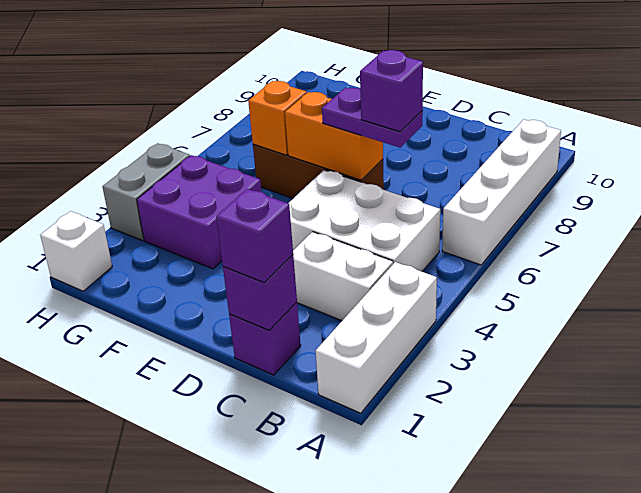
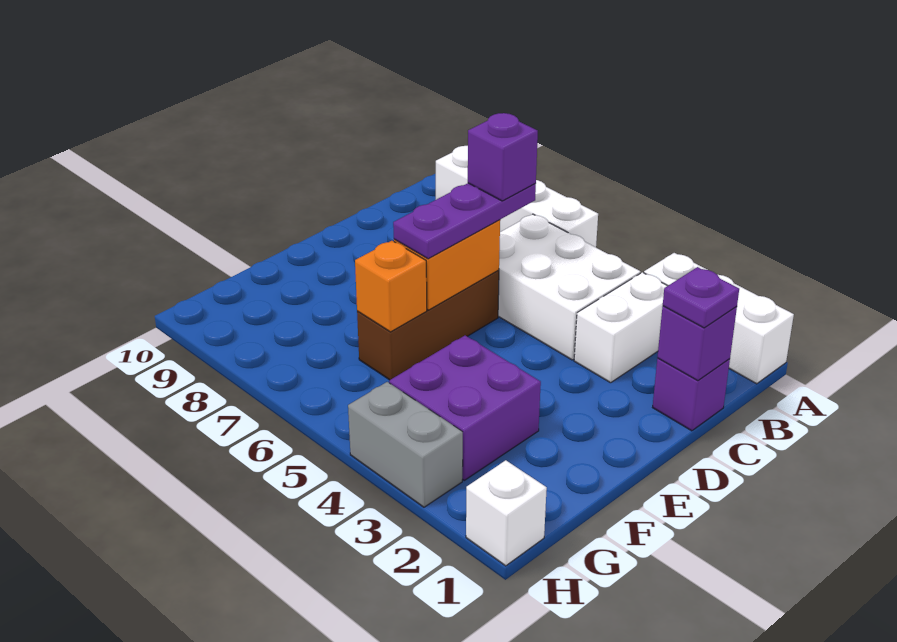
white brick B4:D5 level 1 -> white brick B4:C6 level 1
purple brick C1 level 3 -> purple plate C1 level 3
purple plate C6:D6 level 3 -> purple plate C6:E6 level 3

